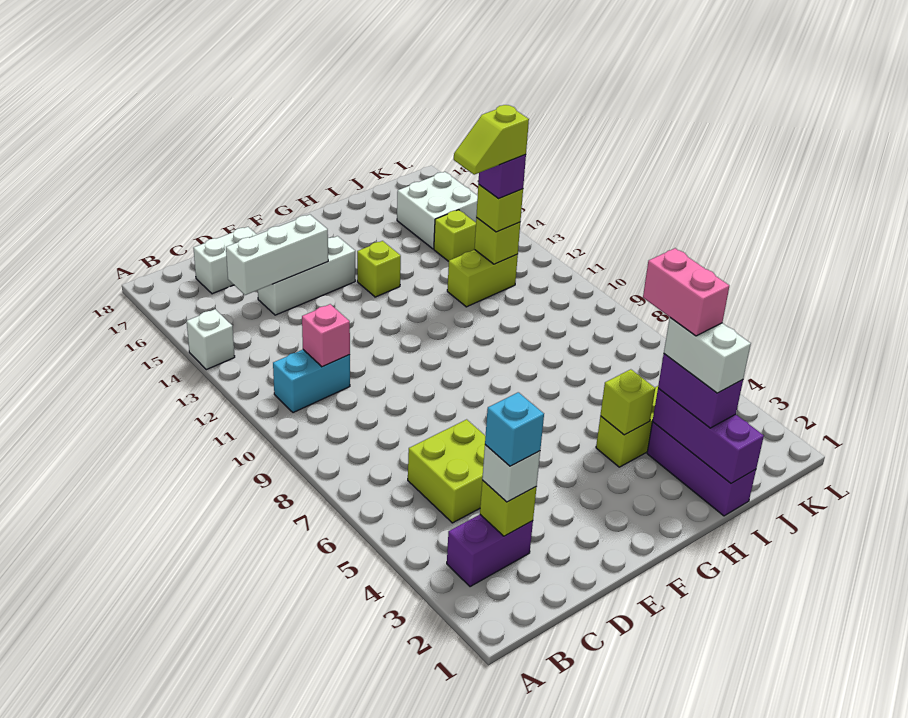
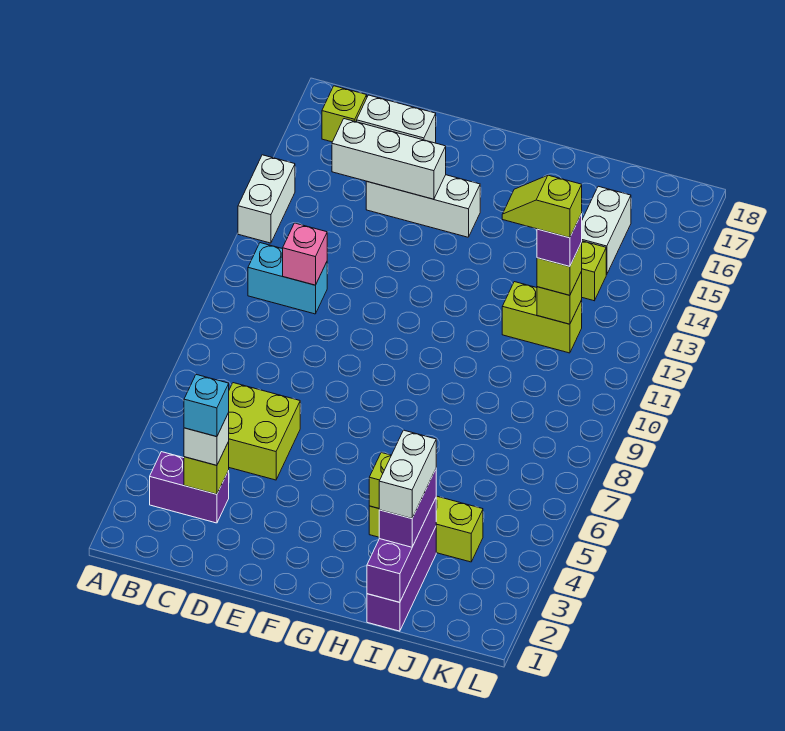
white brick A14 level 1 -> white brick A13:A14 level 1
lime brick G14 level 1 -> lime brick B17 level 1
pink brick I3:I4 level 5 -> none
white brick J15:K16 level 1 -> white brick J15:J16 level 1

